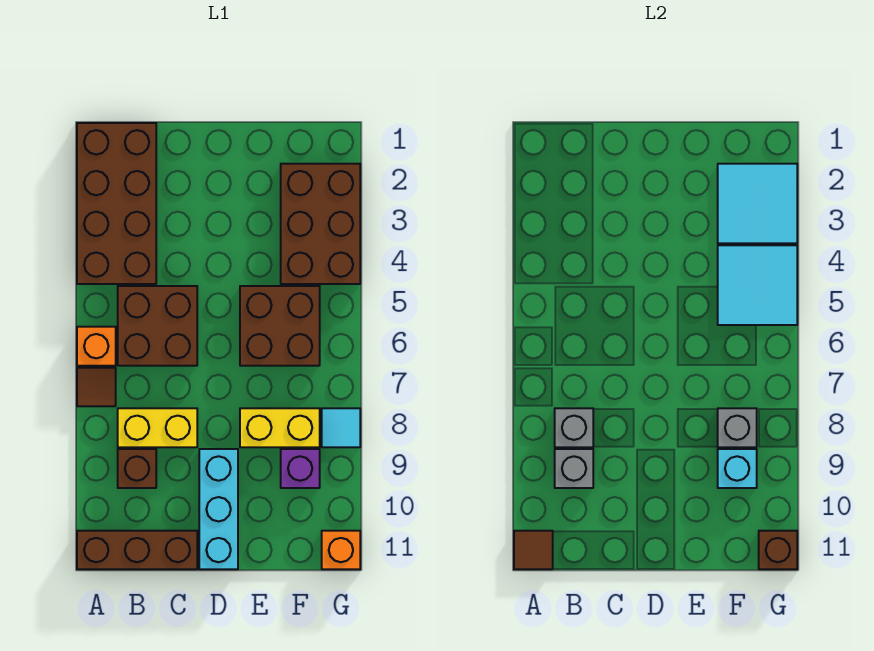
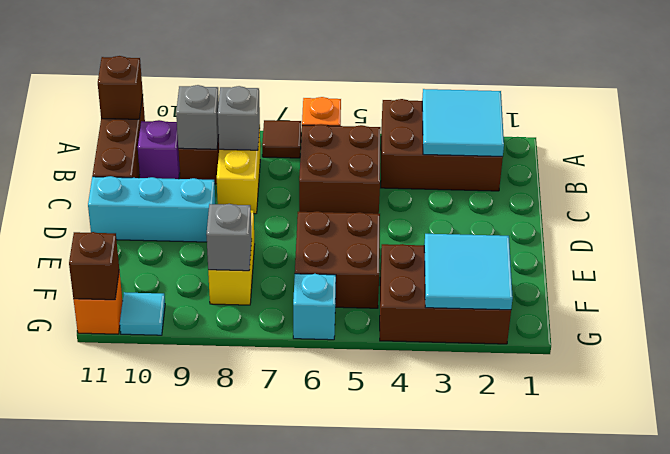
brown brick A1:B4 level 1 -> brown brick A2:B4 level 1
brown tile A11 level 2 -> brown brick A11 level 2
cyan tile F4:G5 level 2 -> cyan tile A2:B3 level 2
purple brick F9 level 1 -> purple brick B10 level 1
cyan brick F9 level 2 -> cyan brick G6 level 1
cyan tile G8 level 1 -> cyan tile G10 level 1

